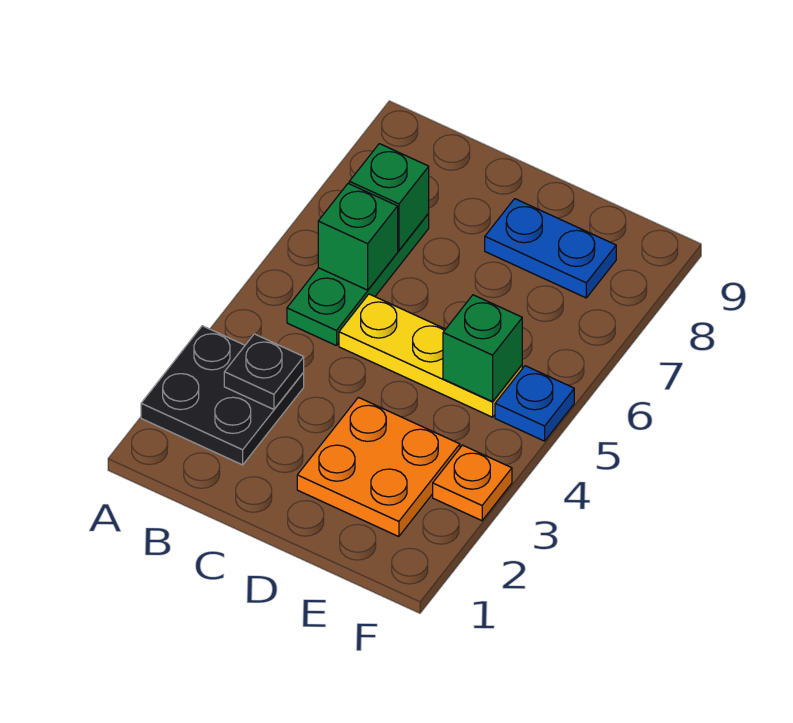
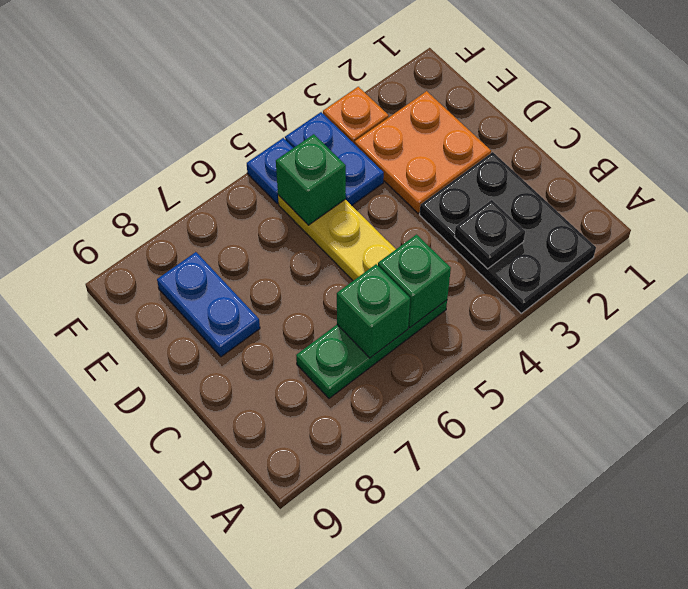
black plate A2:B3 level 1 -> black plate A2:C3 level 1
green brick B7 level 2 -> green brick B5 level 2
none -> blue plate E4:F4 level 1

